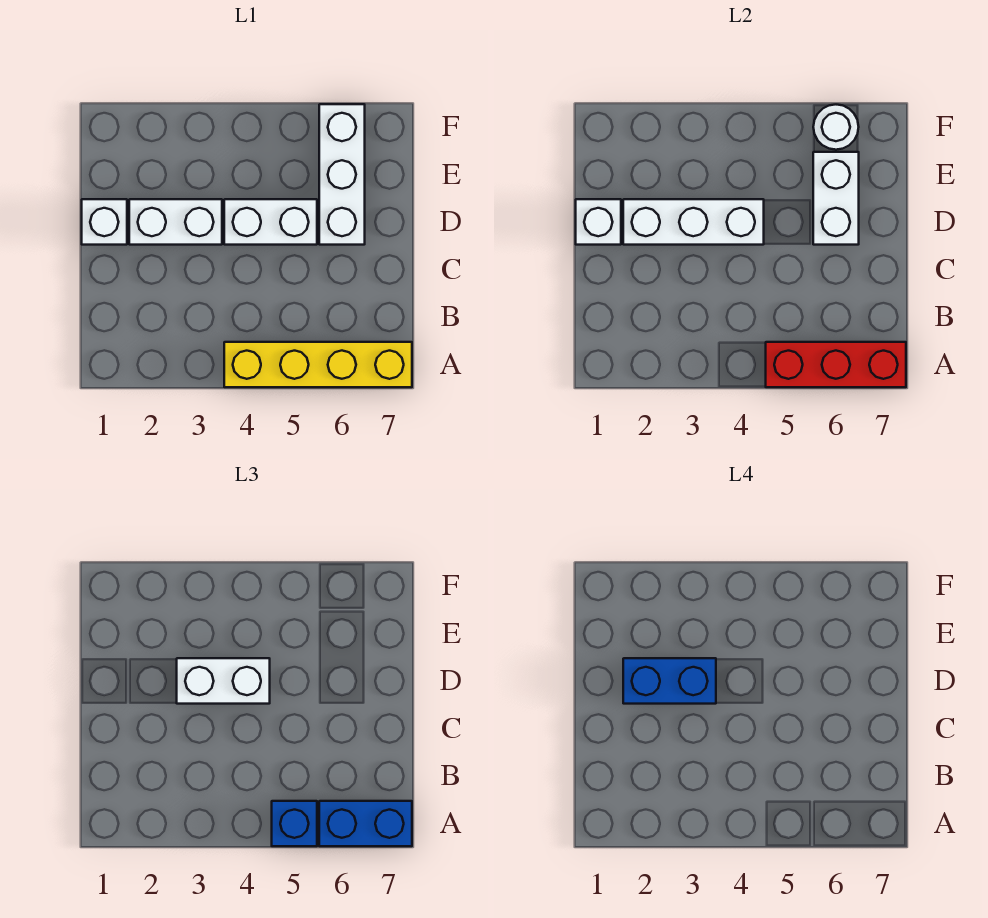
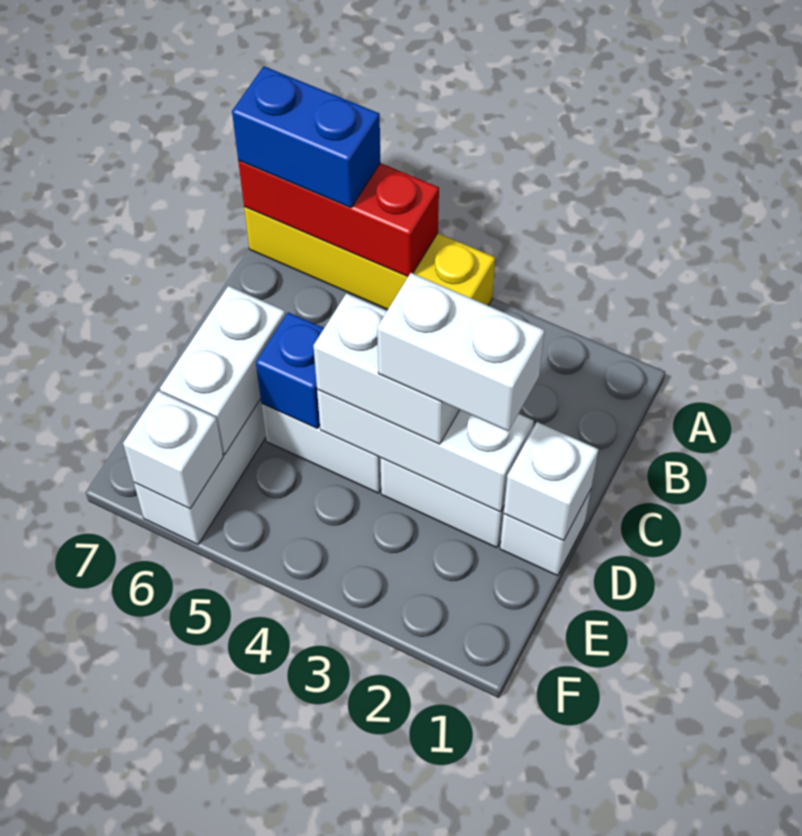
blue brick A5 level 3 -> blue brick D5 level 2
blue brick D2:D3 level 4 -> white brick D2:D3 level 4
white round brick F6 level 2 -> white brick F6 level 2

